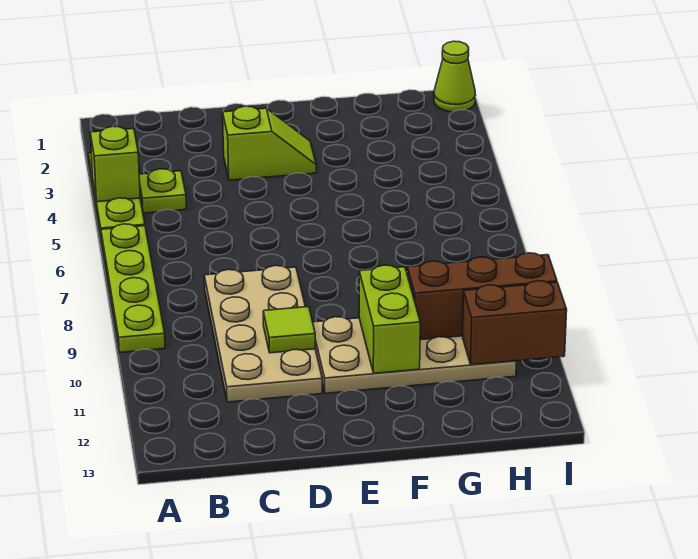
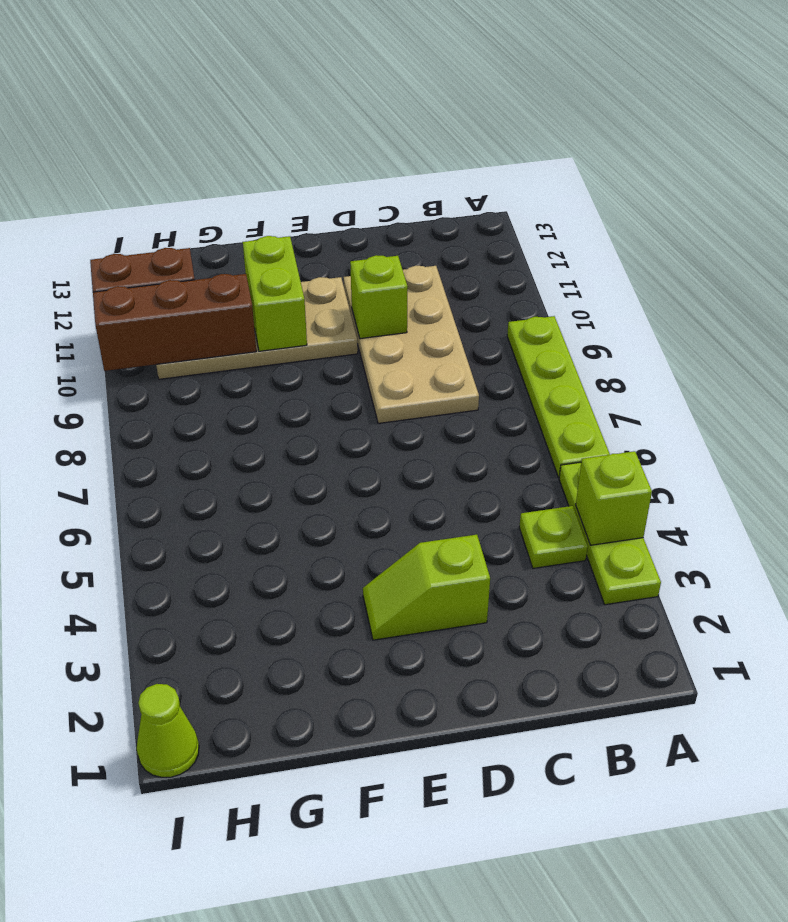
lime tile D10 level 2 -> lime brick D10 level 2

